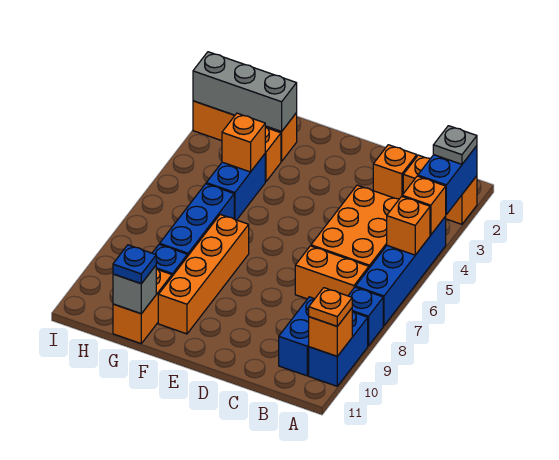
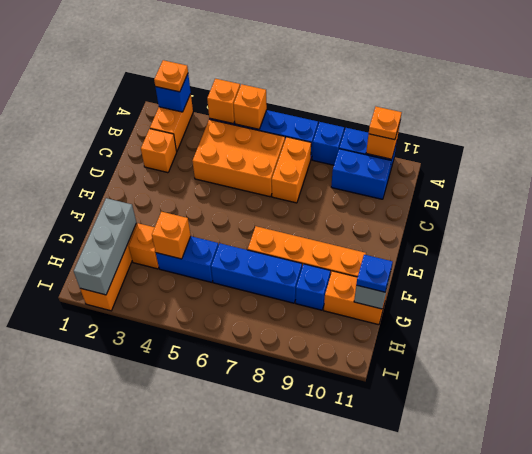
blue brick A2:A3 level 2 -> blue brick A2 level 2
grey plate A2 level 3 -> orange plate A2 level 3

